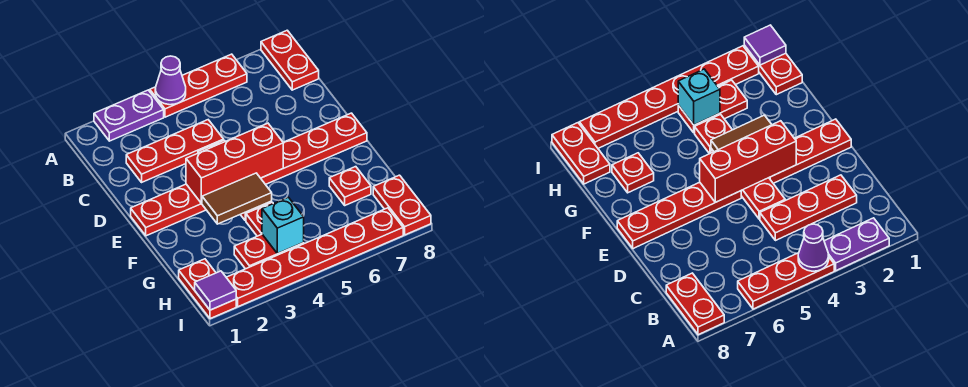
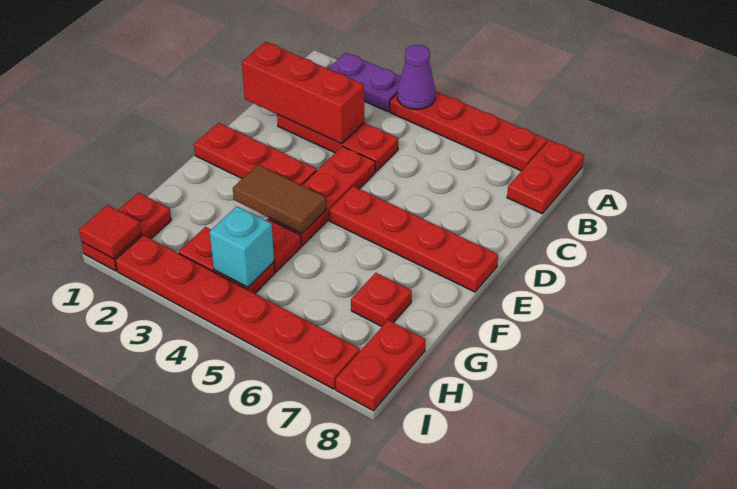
red plate A4:A6 level 1 -> red plate A4:A7 level 1
red brick E3:E5 level 2 -> red brick C1:C3 level 2
purple tile I1 level 2 -> red tile I1 level 2

